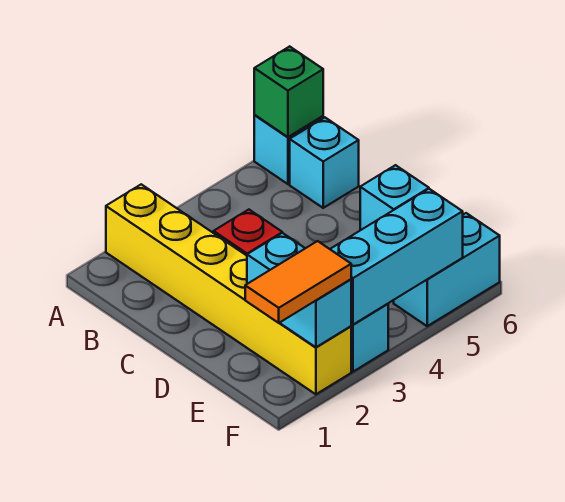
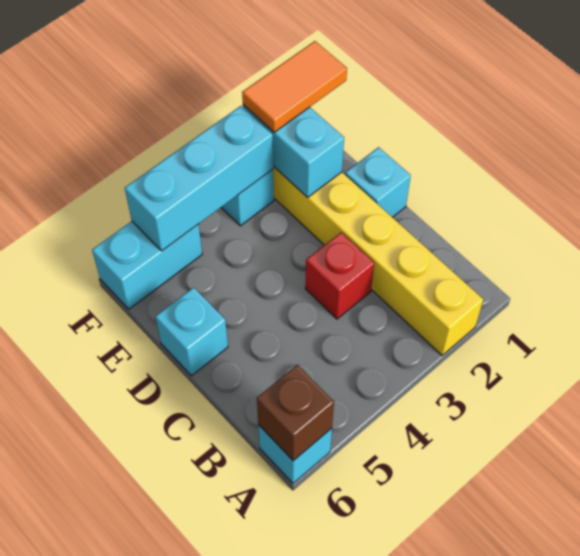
green brick A6 level 2 -> brown brick A6 level 2
cyan brick B6 level 1 -> cyan brick D1 level 1

